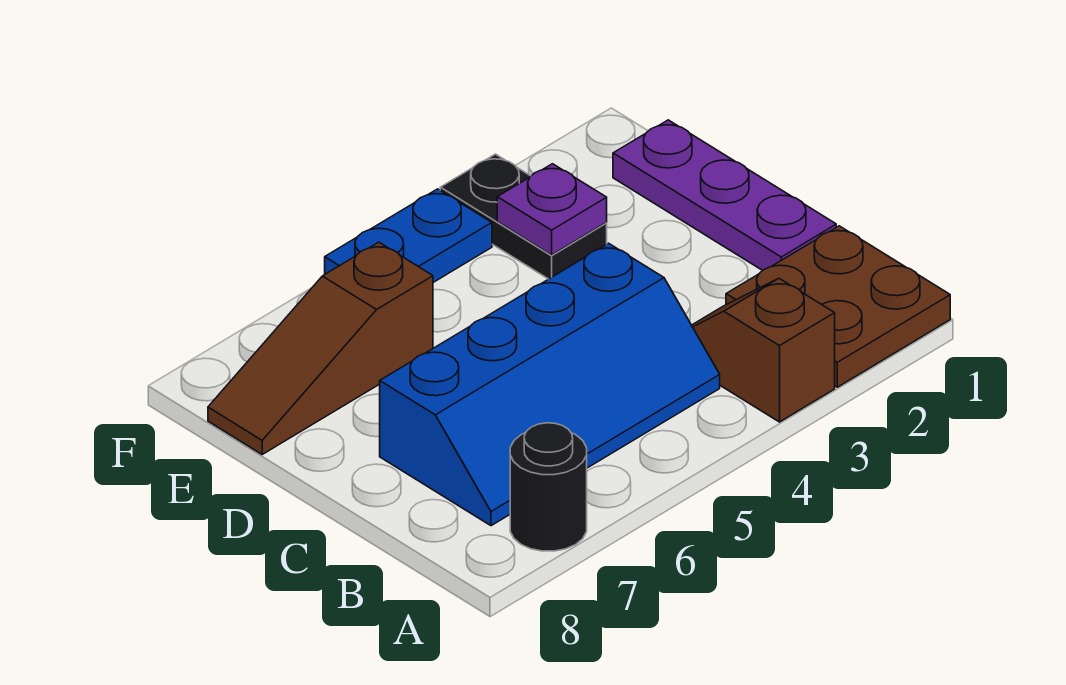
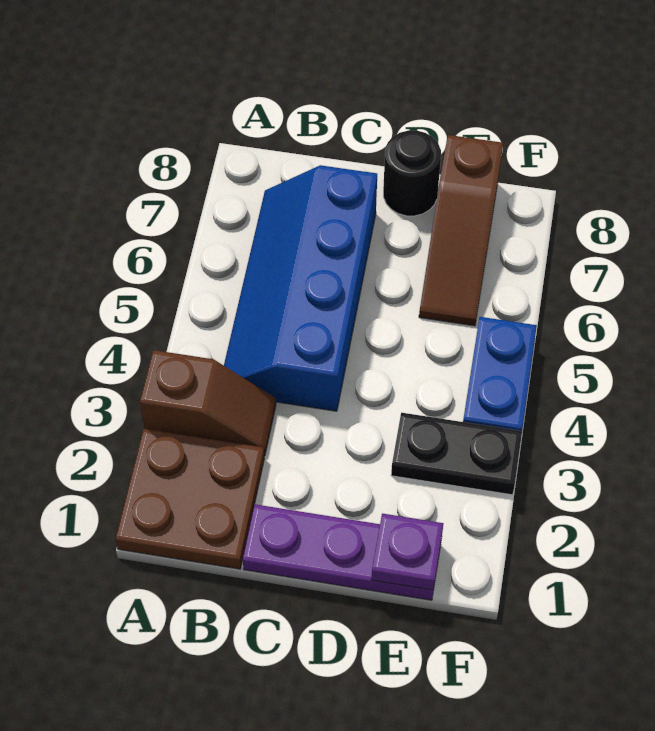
black round brick A7 level 1 -> black round brick D8 level 1
purple plate E3 level 2 -> purple plate E1 level 2
brown slope E6:E8 level 1 top 6 -> brown slope E6:E8 level 1 top 8

